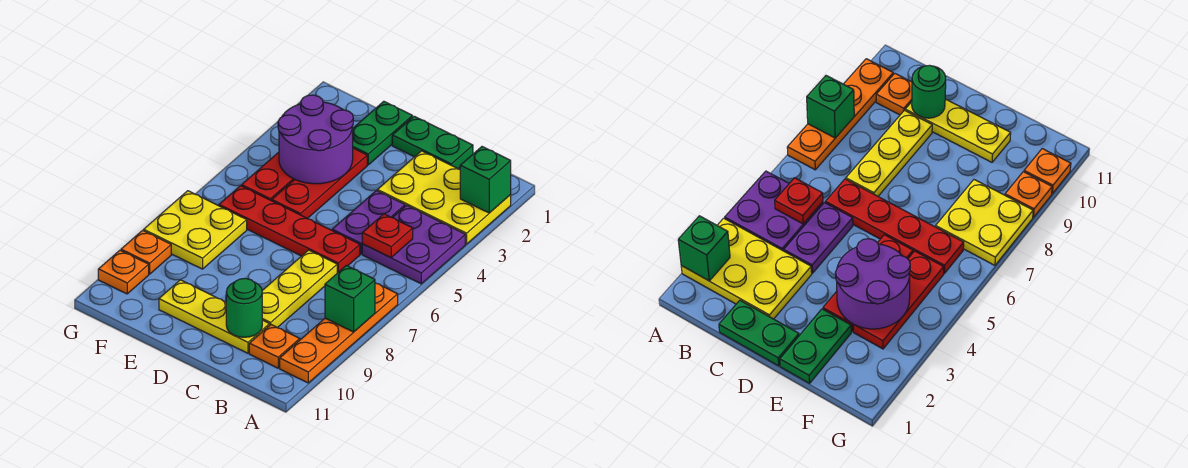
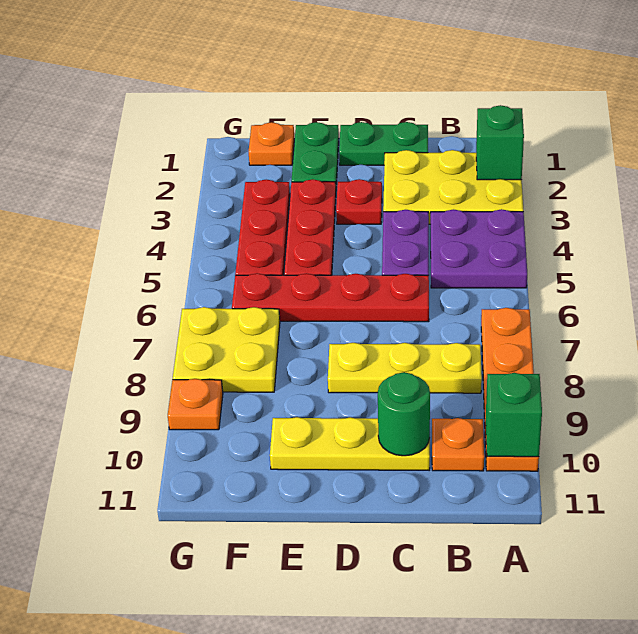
green brick A8 level 2 -> green brick A10 level 2
red plate B5 level 2 -> red plate D3 level 1
yellow plate C7:C9 level 1 -> yellow plate B8:D8 level 1
purple round brick E3:F4 level 2 -> none
orange plate G10 level 1 -> orange plate F1 level 1

